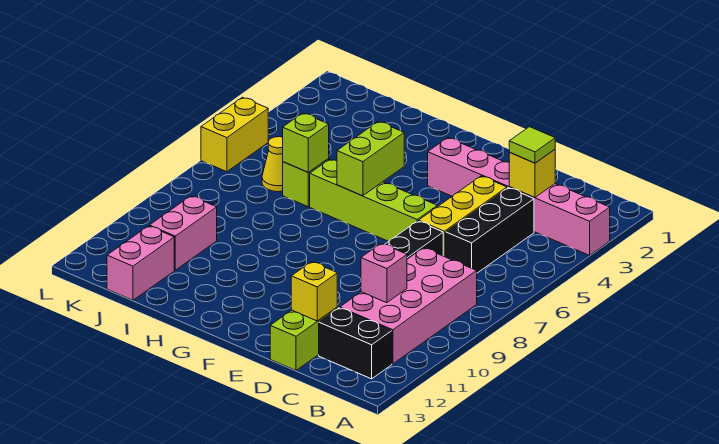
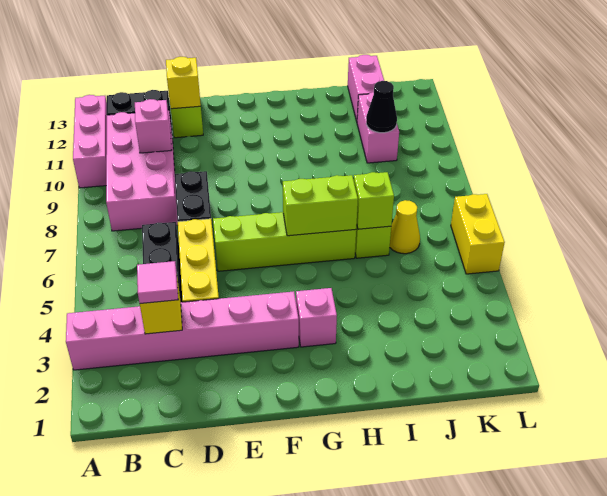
none -> pink brick A10:A12 level 1
lime tile C3 level 3 -> pink tile C3 level 3
none -> pink brick G3 level 1
lime brick G5:G6 level 2 -> lime brick G6:H6 level 2
none -> black cone J10 level 2

